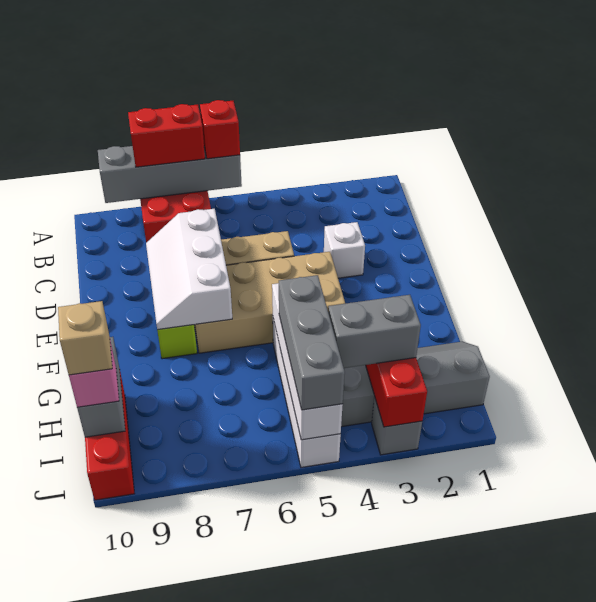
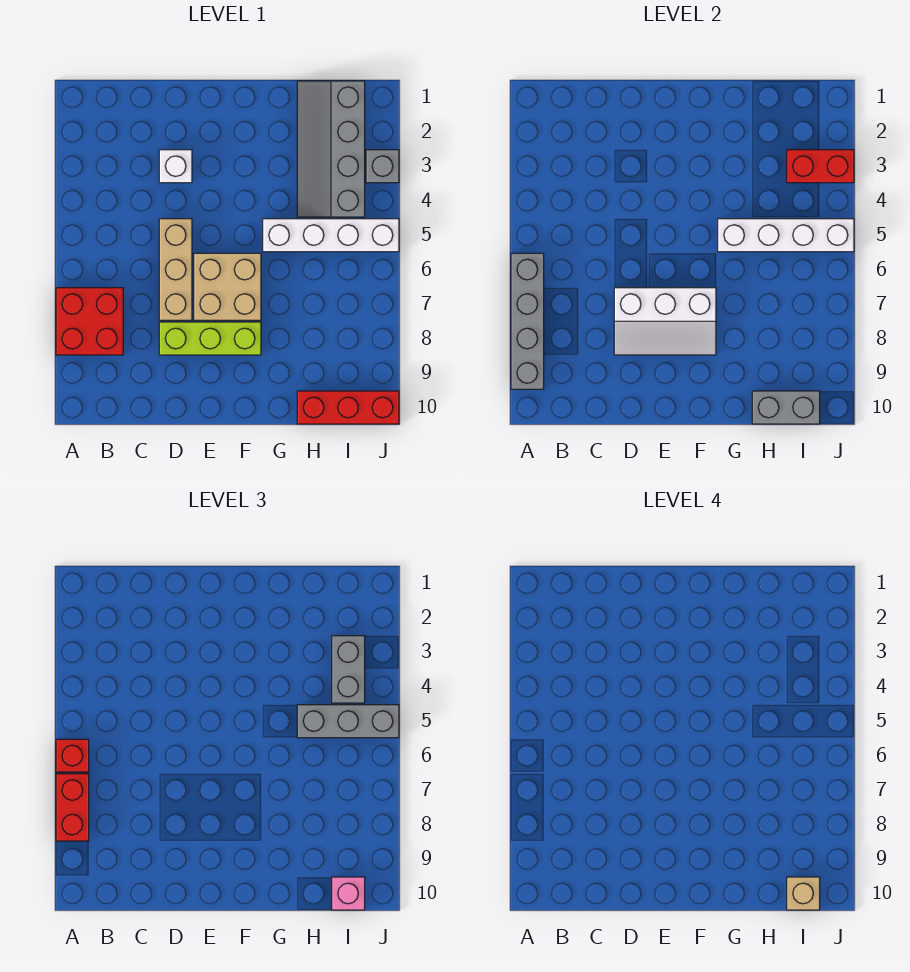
tan brick E4:F7 level 1 -> tan brick E6:F7 level 1

